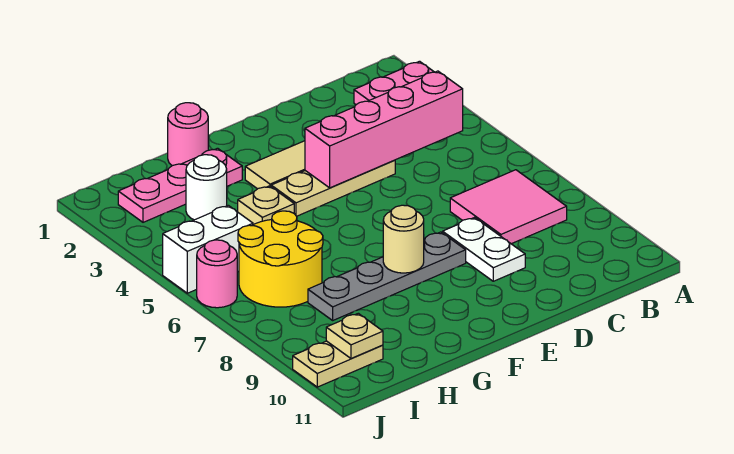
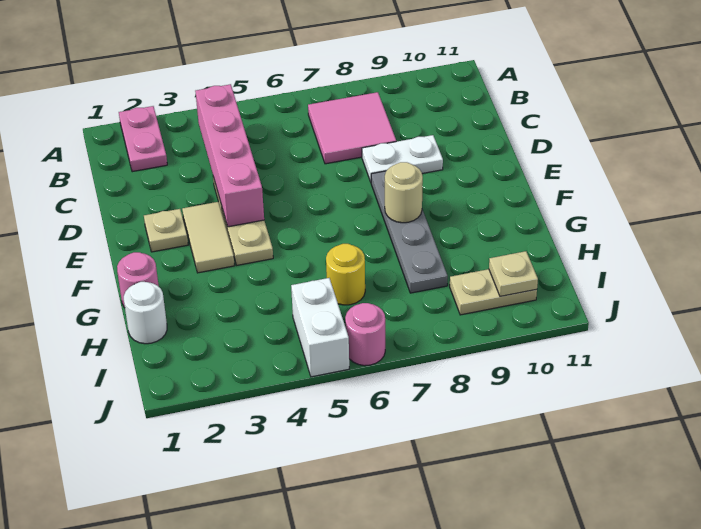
pink plate G2:I2 level 1 -> none
tan plate G4 level 1 -> tan plate E2 level 1
white round brick H3 level 1 -> white round brick H1 level 1
yellow round brick H6:I7 level 1 -> yellow round brick H6 level 1
tan plate I10:J10 level 1 -> tan plate I9:I10 level 1

